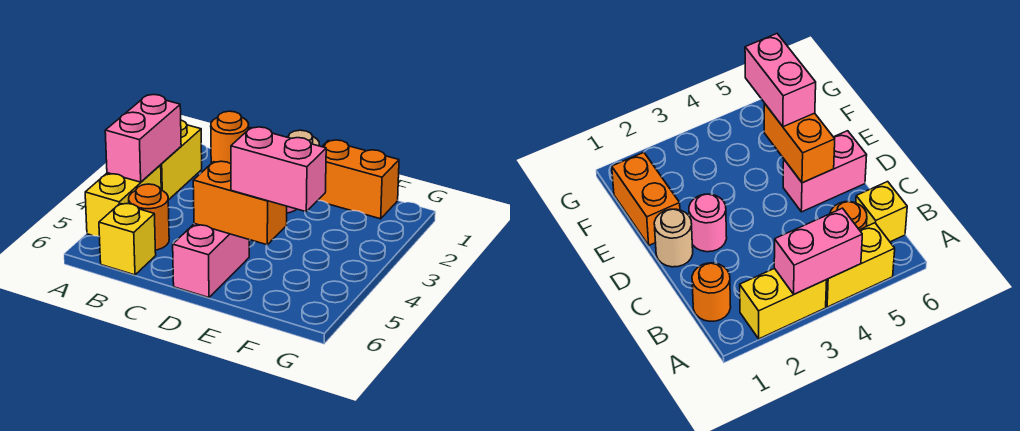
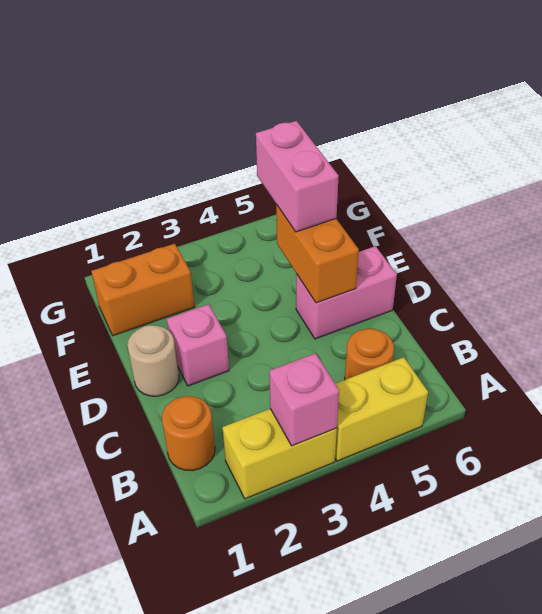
pink brick A3:A4 level 2 -> pink brick A3 level 2
yellow brick B6 level 1 -> none
pink round brick D2 level 1 -> pink brick D2 level 1
orange brick E1:F1 level 1 -> orange brick F1:F2 level 1

